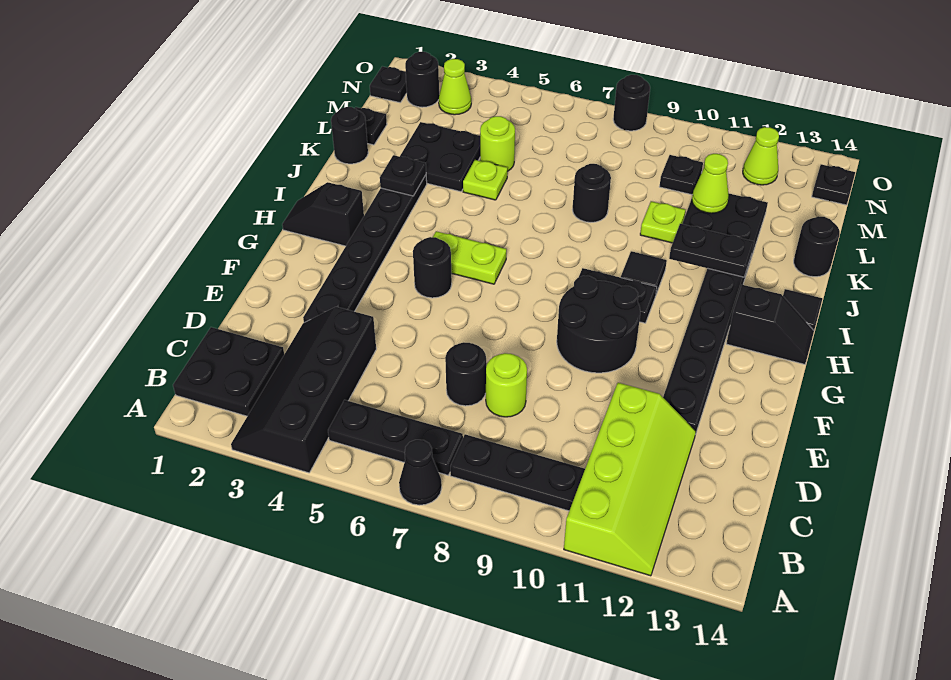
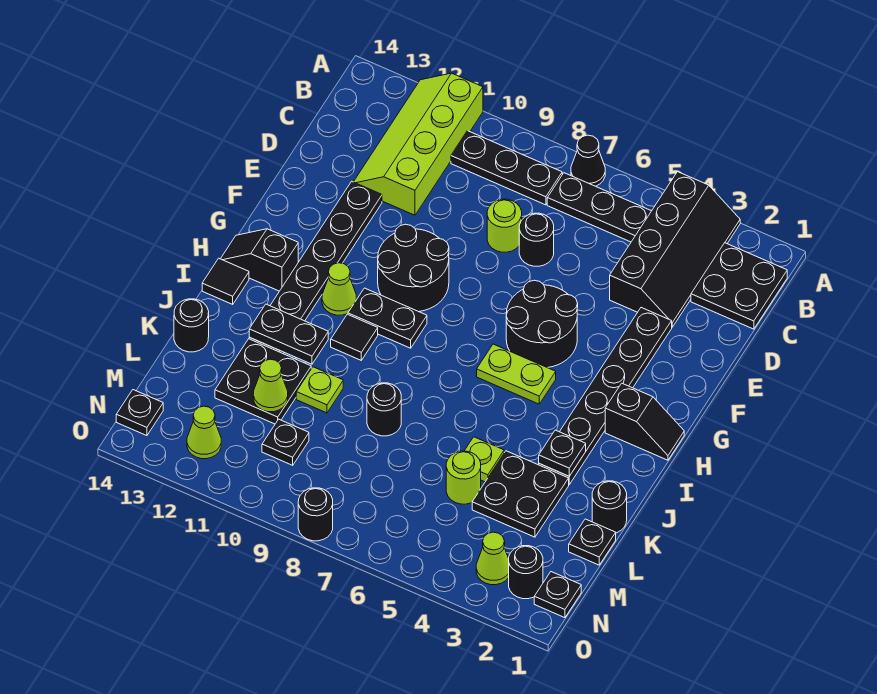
black round brick G5 level 1 -> black round brick F5:G6 level 1
none -> lime cone H11 level 1

